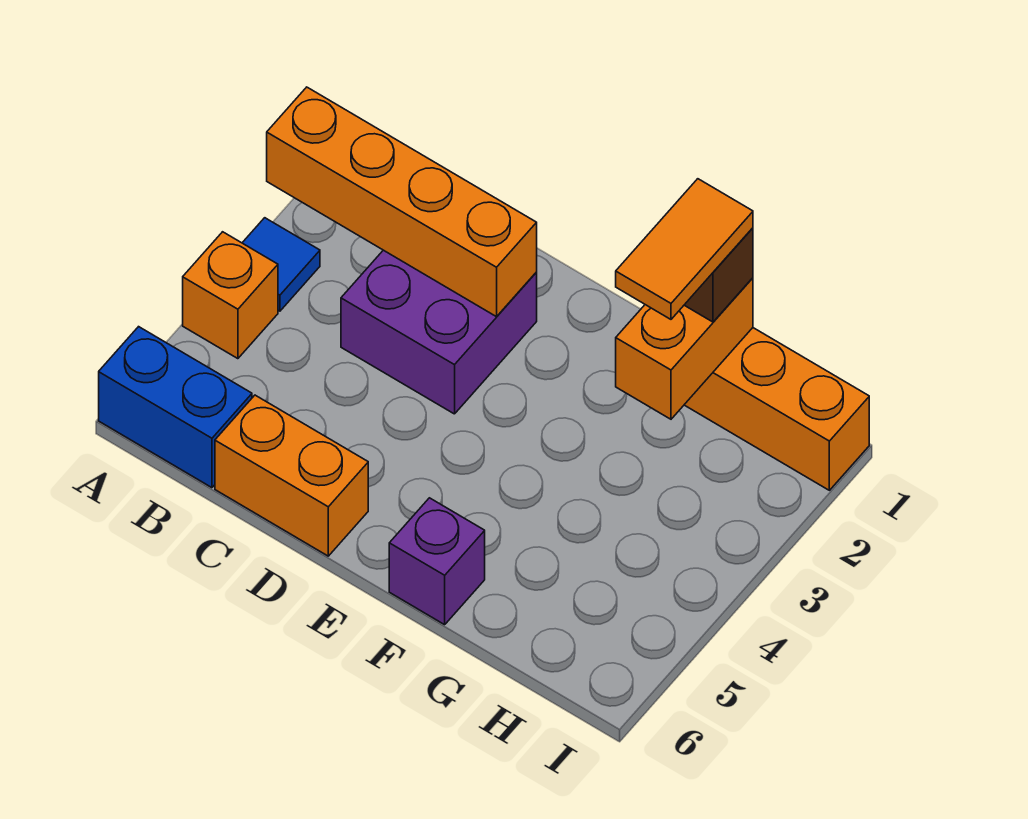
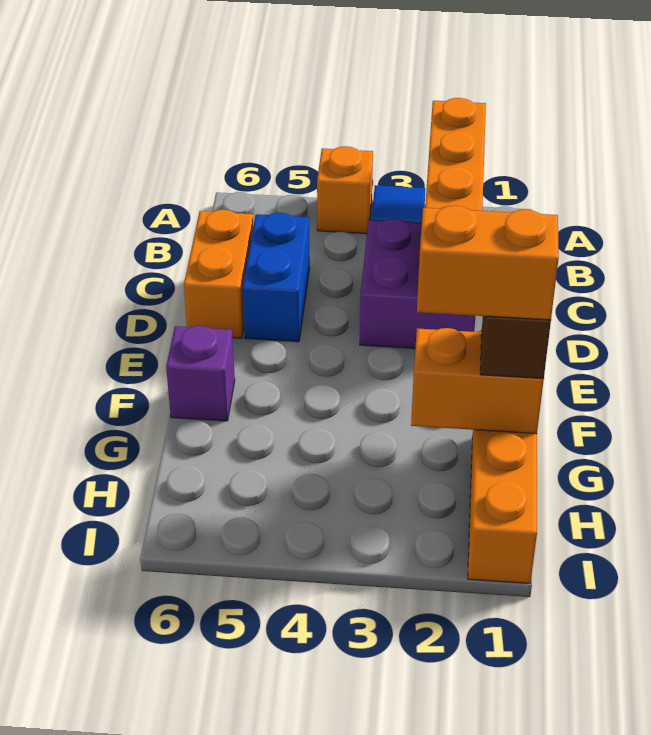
blue brick A6:B6 level 1 -> blue brick C5:D5 level 1
orange tile G1:G2 level 4 -> orange brick G1:G2 level 4

